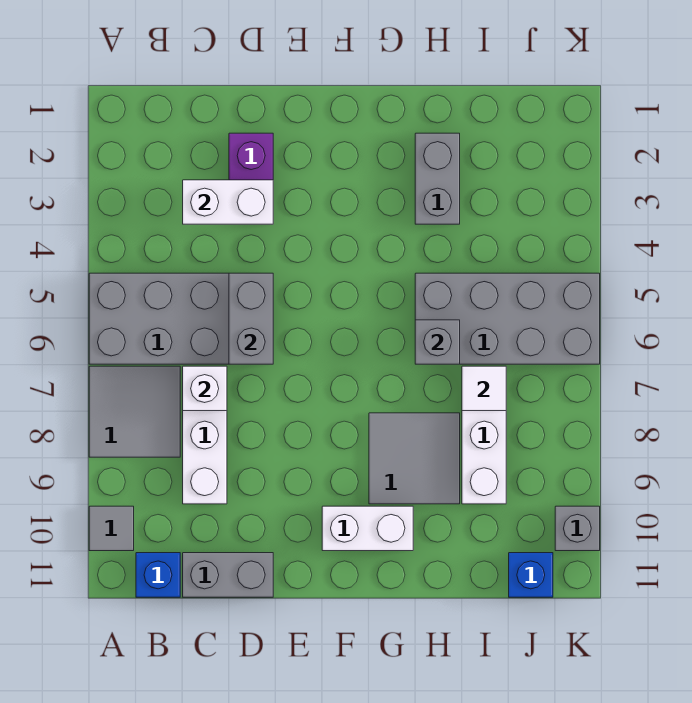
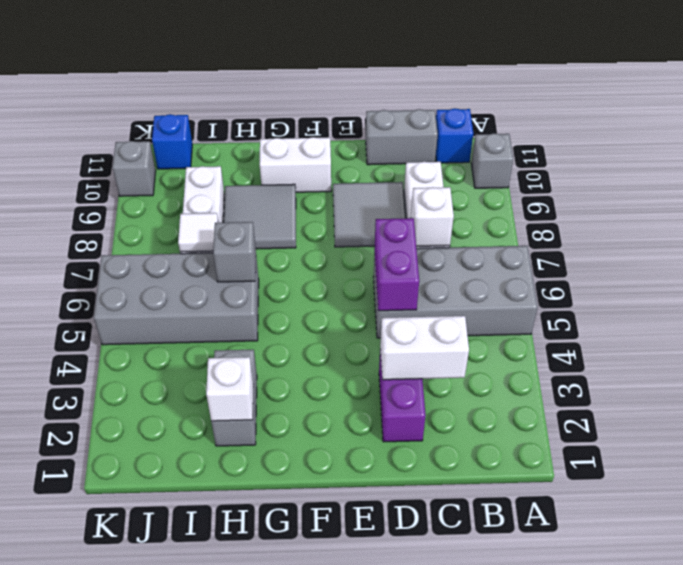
grey tile A7:B8 level 1 -> grey tile D8:E9 level 1
grey tile A10 level 1 -> grey brick A10 level 1
grey brick D5:D6 level 2 -> purple brick D5:D6 level 2
none -> white brick H2 level 2

